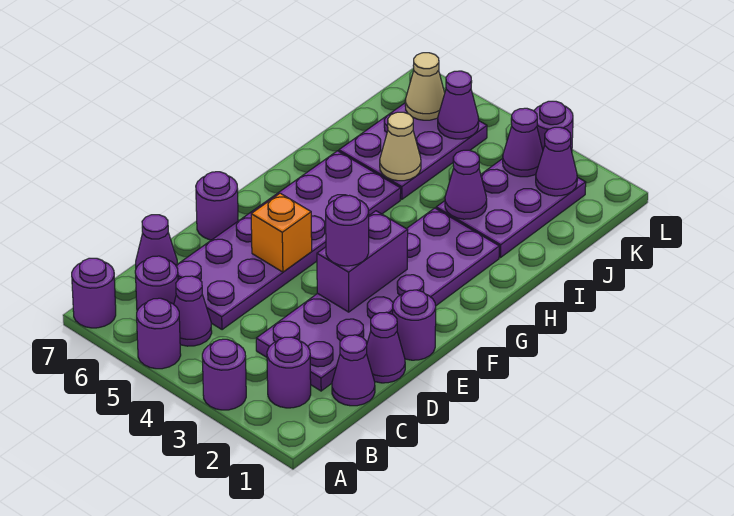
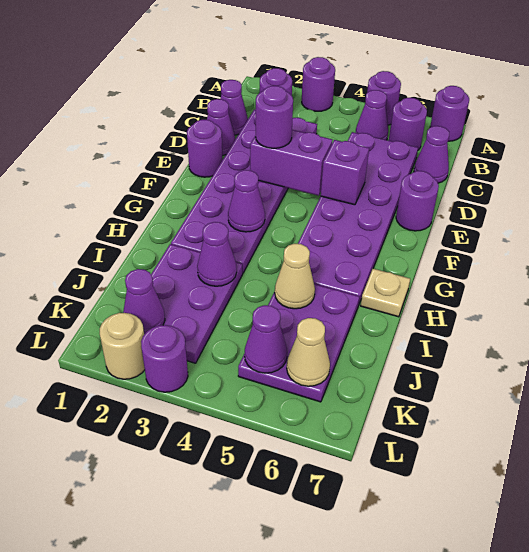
purple brick E3:F3 level 2 -> purple brick E3:E4 level 2
orange brick E5 level 2 -> purple brick E5 level 2
none -> tan plate H7 level 1
purple cone K3 level 2 -> purple cone G3 level 2
none -> tan round brick L2 level 1

